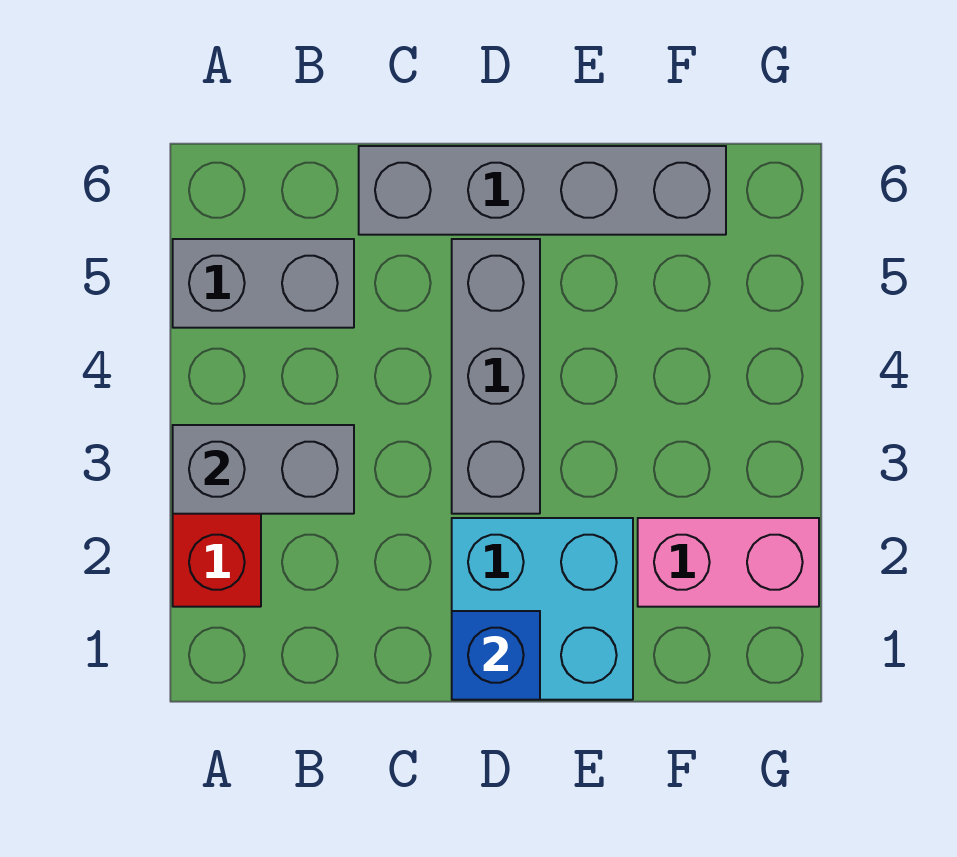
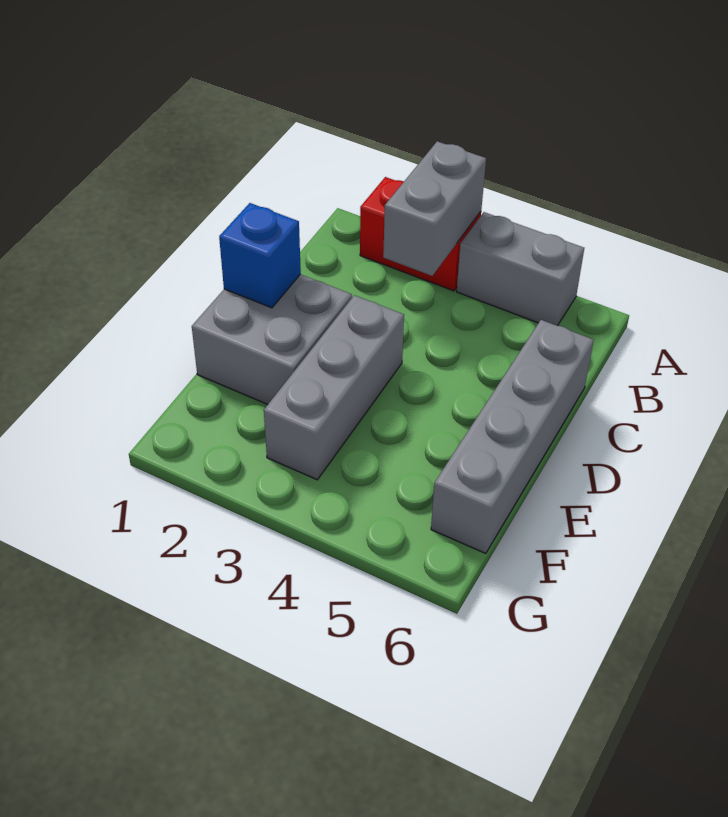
grey brick A5:B5 level 1 -> grey brick A4:A5 level 1
cyan brick D1:E2 level 1 -> grey brick D1:E2 level 1
grey brick D3:D5 level 1 -> grey brick D3:F3 level 1
pink brick F2:G2 level 1 -> none

